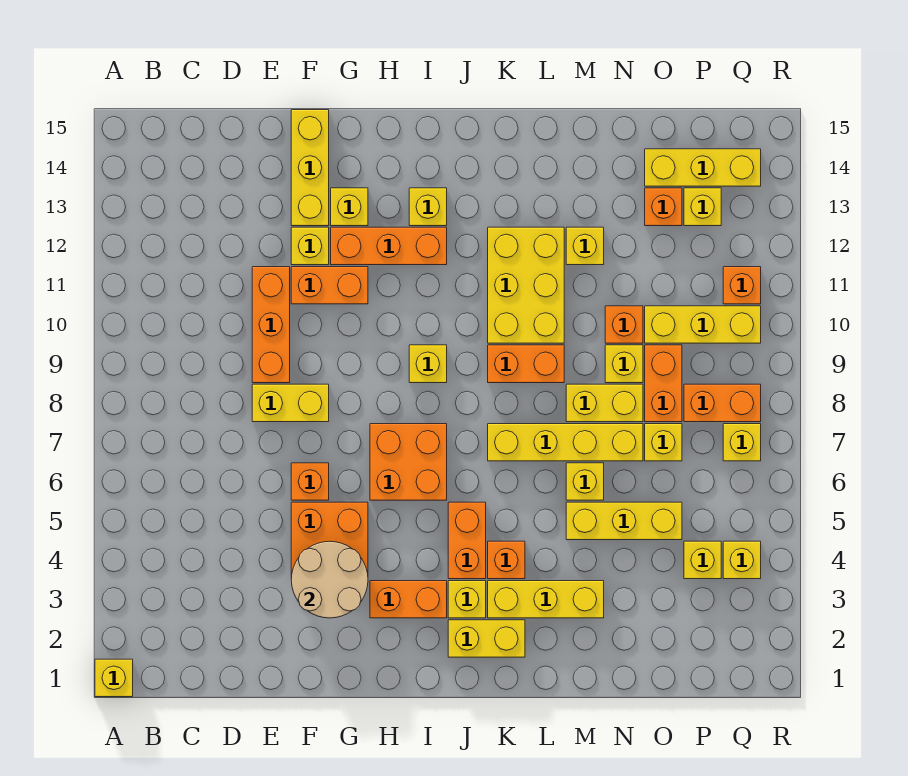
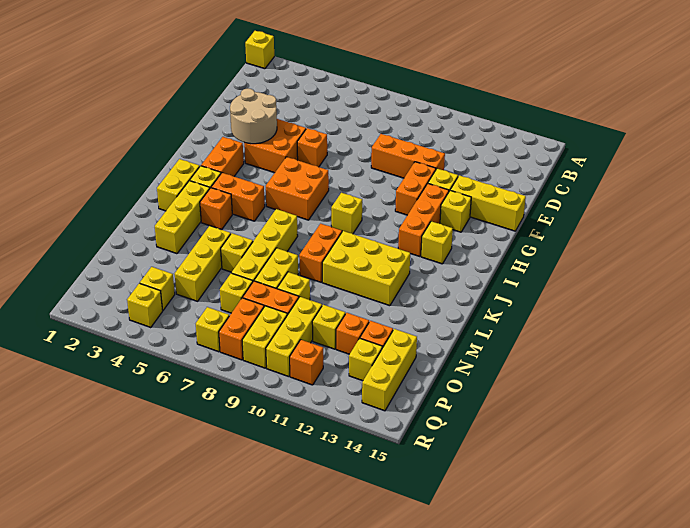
yellow brick E8:F8 level 1 -> yellow brick P9:Q9 level 1
yellow brick M12 level 1 -> yellow brick O11 level 1
orange brick N10 level 1 -> orange brick O12 level 1

